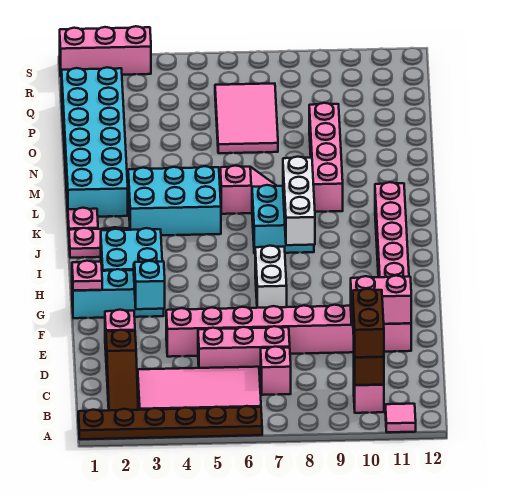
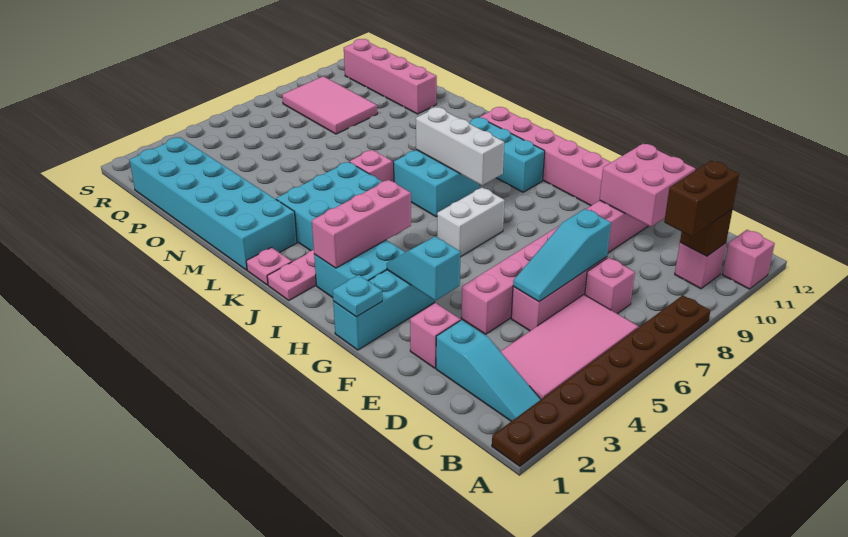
brown plate A1:A6 level 1 -> brown plate A1:A8 level 1
pink tile A11 level 1 -> pink brick A11 level 1
brown slope B2:D2 level 1 top D -> cyan slope B2:D2 level 1 top D
brown brick B10:C10 level 3 -> brown brick B9:B10 level 3
none -> cyan slope D5:D7 level 2 top 7
pink brick E10:E11 level 2 -> pink brick D10:E11 level 2
pink plate G1 level 2 -> cyan plate G1 level 2
white brick G7:H7 level 1 -> white brick H6:H7 level 1
none -> cyan brick I10:K10 level 1
pink brick L9:O9 level 1 -> pink brick O11:R11 level 1
pink tile O6:Q7 level 1 -> pink tile P8:R9 level 1
pink brick S1:S3 level 1 -> pink brick I2:I4 level 2

